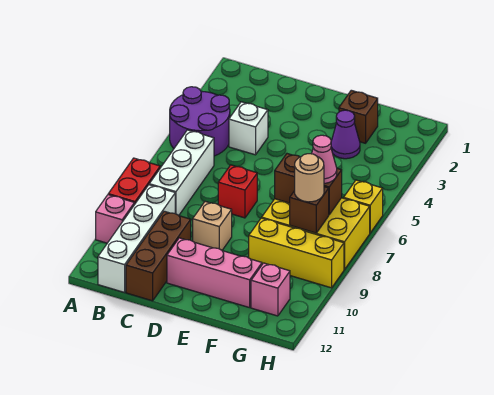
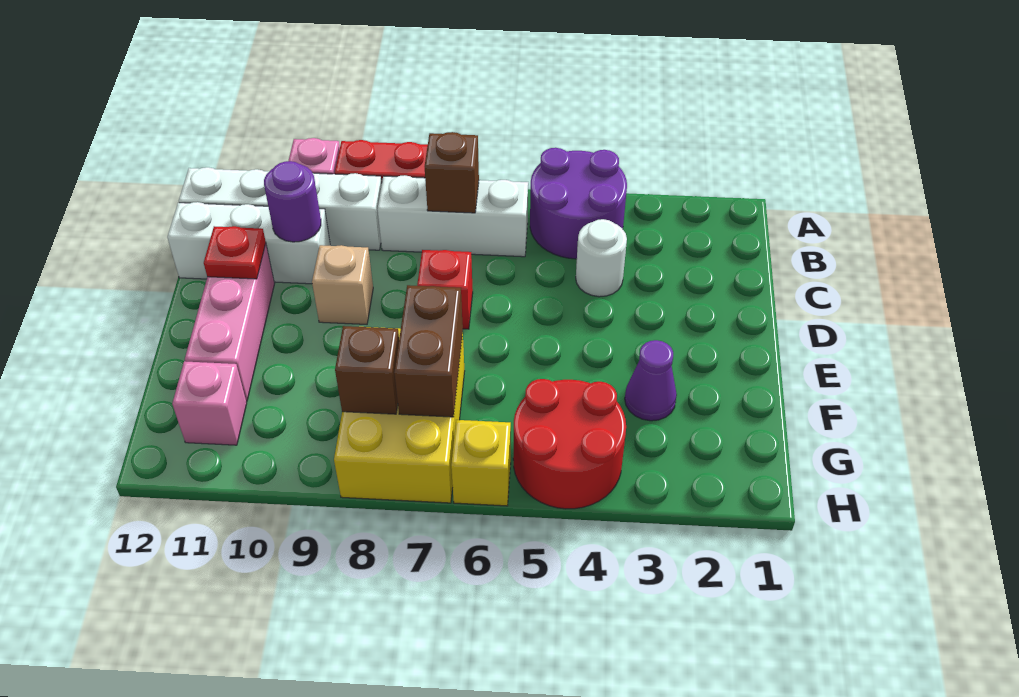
white brick C4 level 1 -> white round brick C4 level 1
brown brick C10:C12 level 1 -> white brick C10:C12 level 1
none -> purple round brick C10 level 2
none -> red plate D11 level 2
brown brick F2 level 1 -> brown brick B7 level 2
yellow brick F9:H9 level 1 -> none
none -> red round brick G4:H5 level 1
pink cone G7 level 3 -> none
tan round brick G8 level 3 -> none

